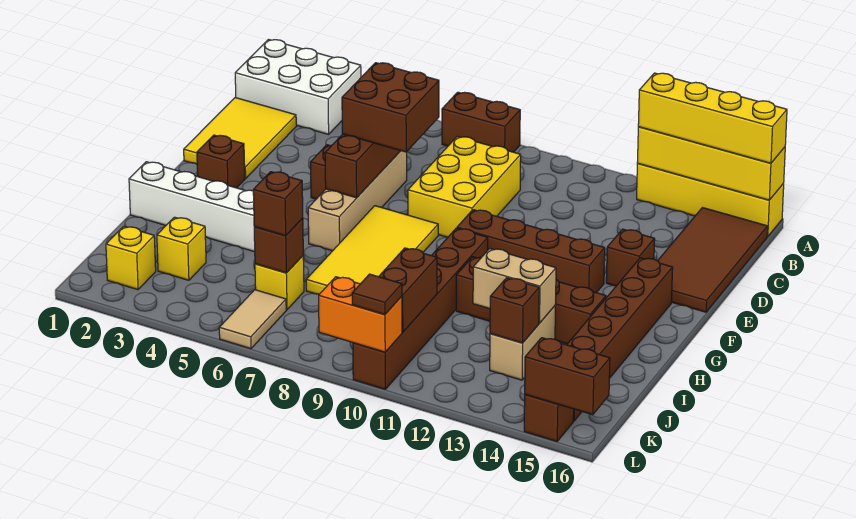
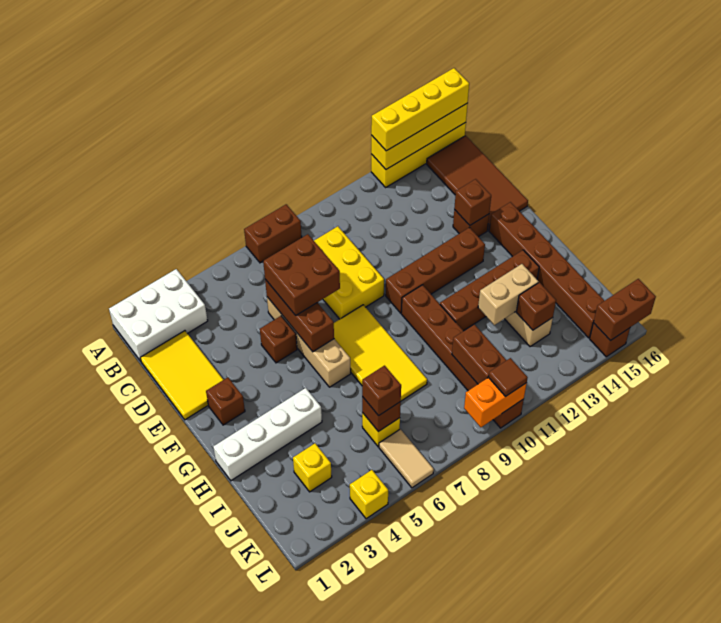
none -> brown brick E14 level 2
yellow brick K2 level 1 -> yellow brick L4 level 1

